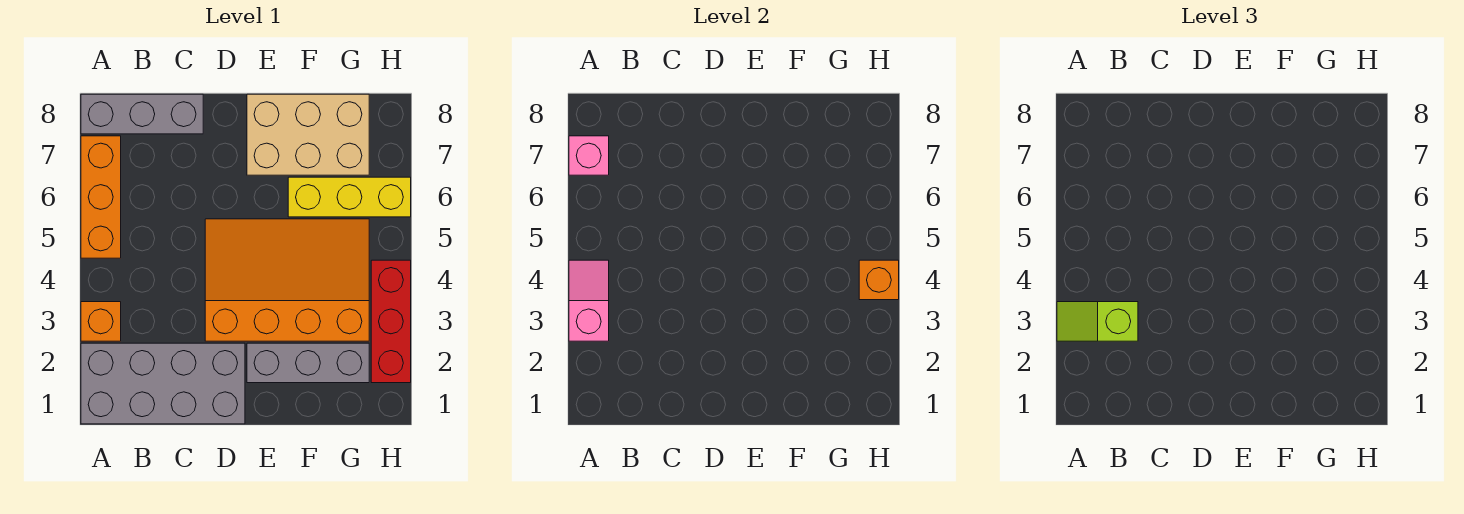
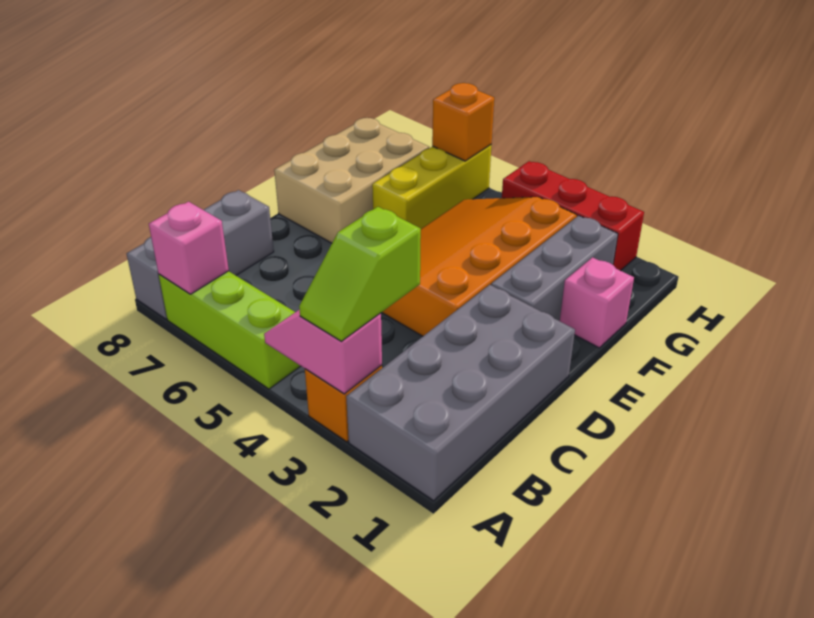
orange brick A5:A7 level 1 -> lime brick A5:A7 level 1
none -> pink brick F1 level 1
orange brick H4 level 2 -> orange brick H6 level 2

